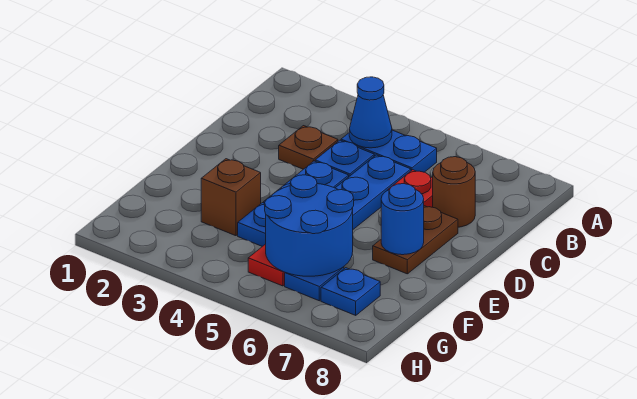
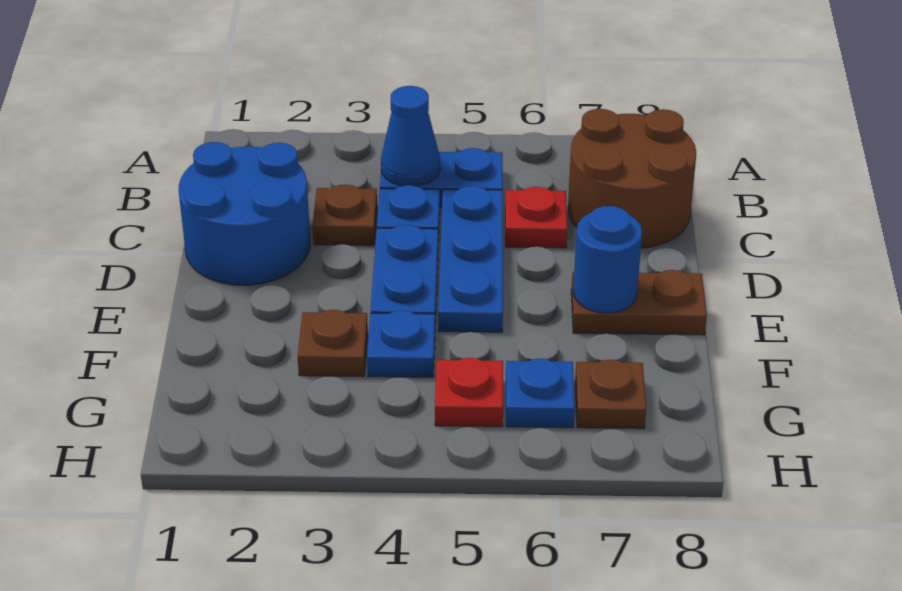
brown round brick C7 level 1 -> brown round brick B7:C8 level 1
brown plate D7:E7 level 1 -> brown plate E7:E8 level 1
brown brick F3 level 1 -> brown plate F3 level 1
blue round brick F5:G6 level 2 -> blue round brick C1:D2 level 1
blue plate G7 level 1 -> brown plate G7 level 1

